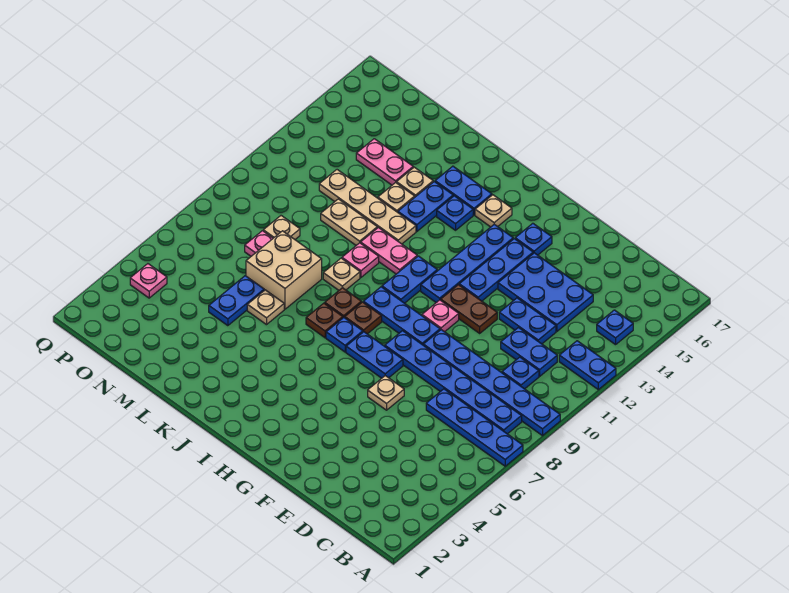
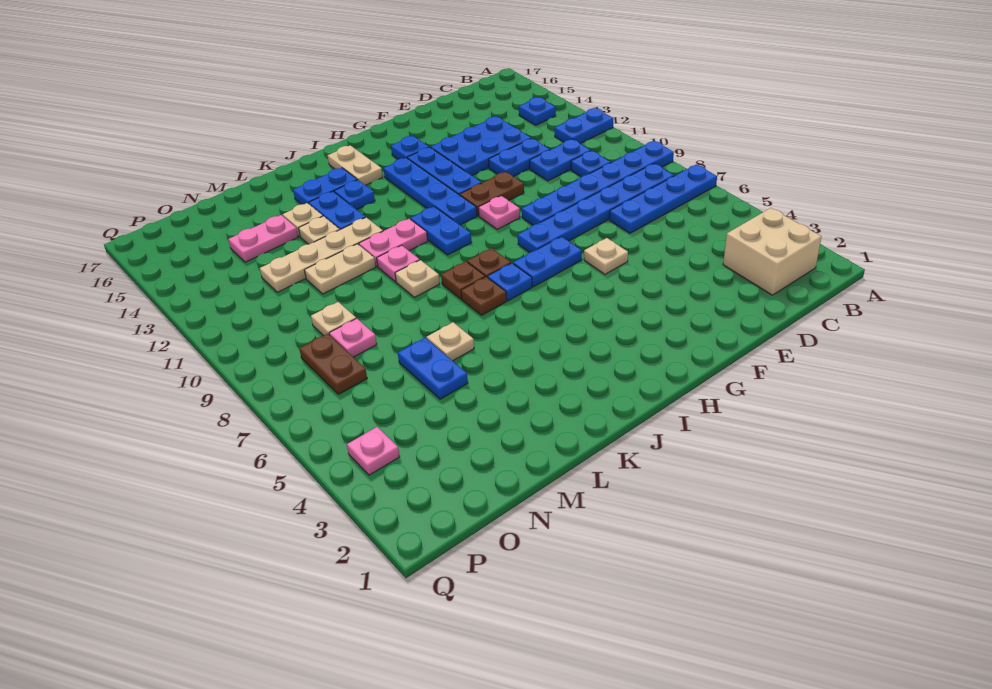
blue plate G9:I9 level 1 -> none
tan plate I15 level 1 -> tan plate I15:I16 level 1
tan brick L7:M8 level 1 -> tan brick B2:C3 level 1
none -> brown plate O7:O8 level 1

